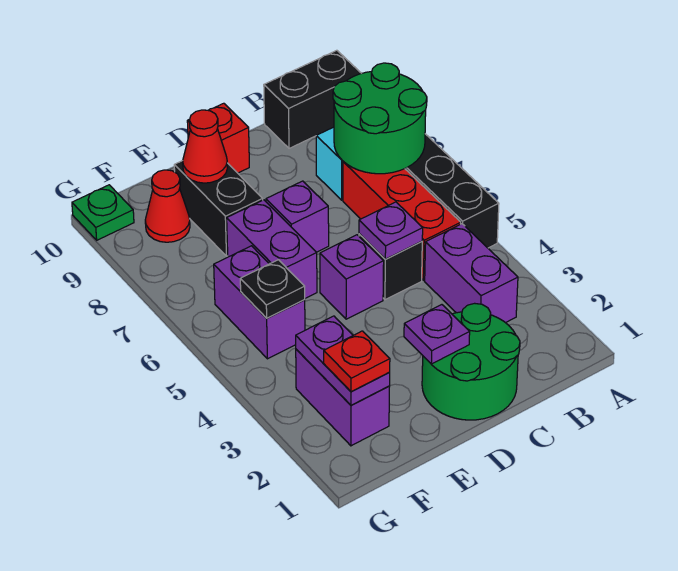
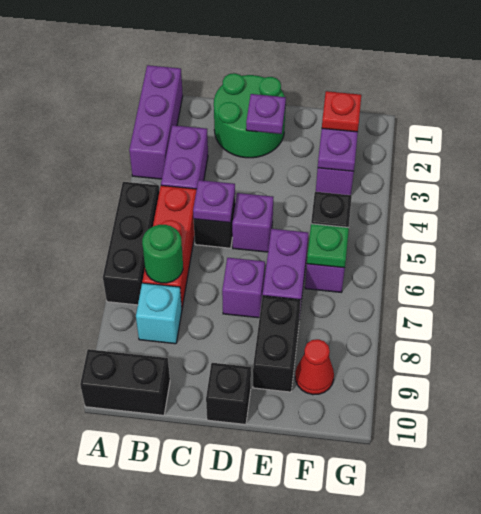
none -> purple brick A1:A3 level 1
green round brick A7:B8 level 2 -> green round brick B7 level 2
red brick D10 level 1 -> black brick D10 level 1
red cone E9 level 2 -> none
green plate G10 level 1 -> green plate F6 level 2

